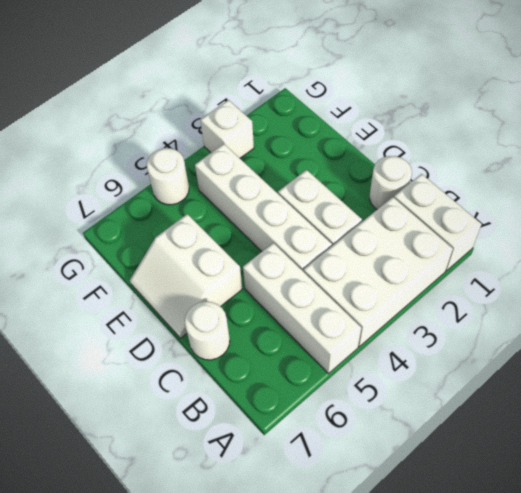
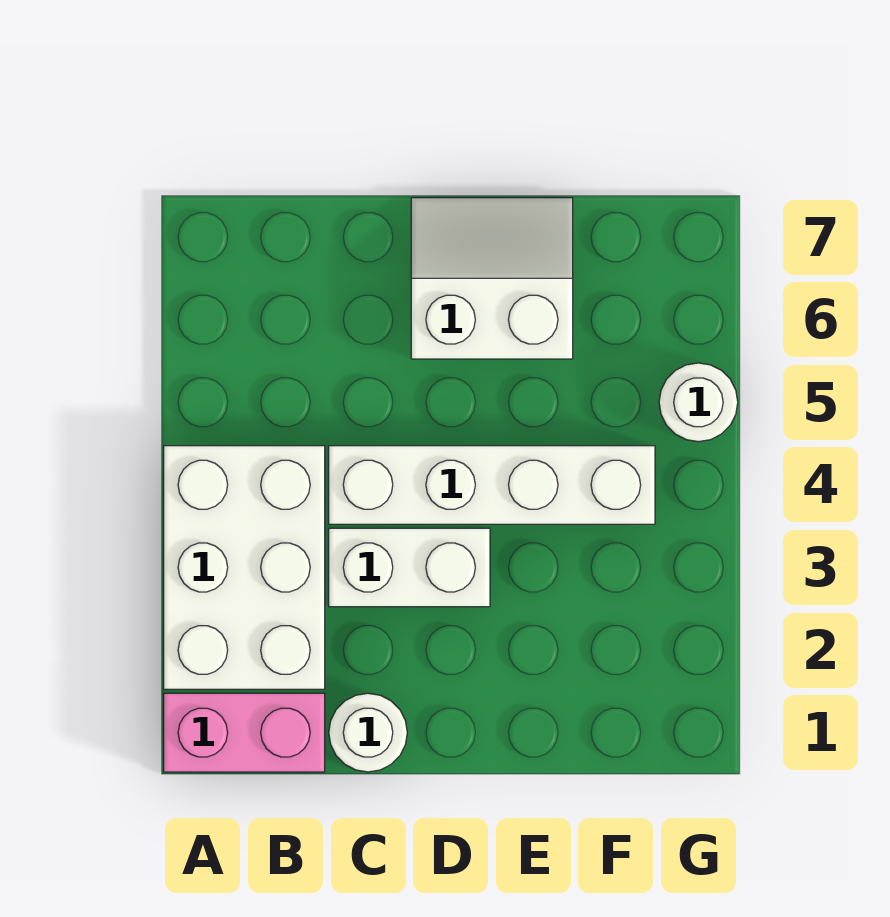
white brick A1:B1 level 1 -> pink brick A1:B1 level 1
white brick A5:C5 level 1 -> none
white round brick C7 level 1 -> none
white brick G3 level 1 -> none

